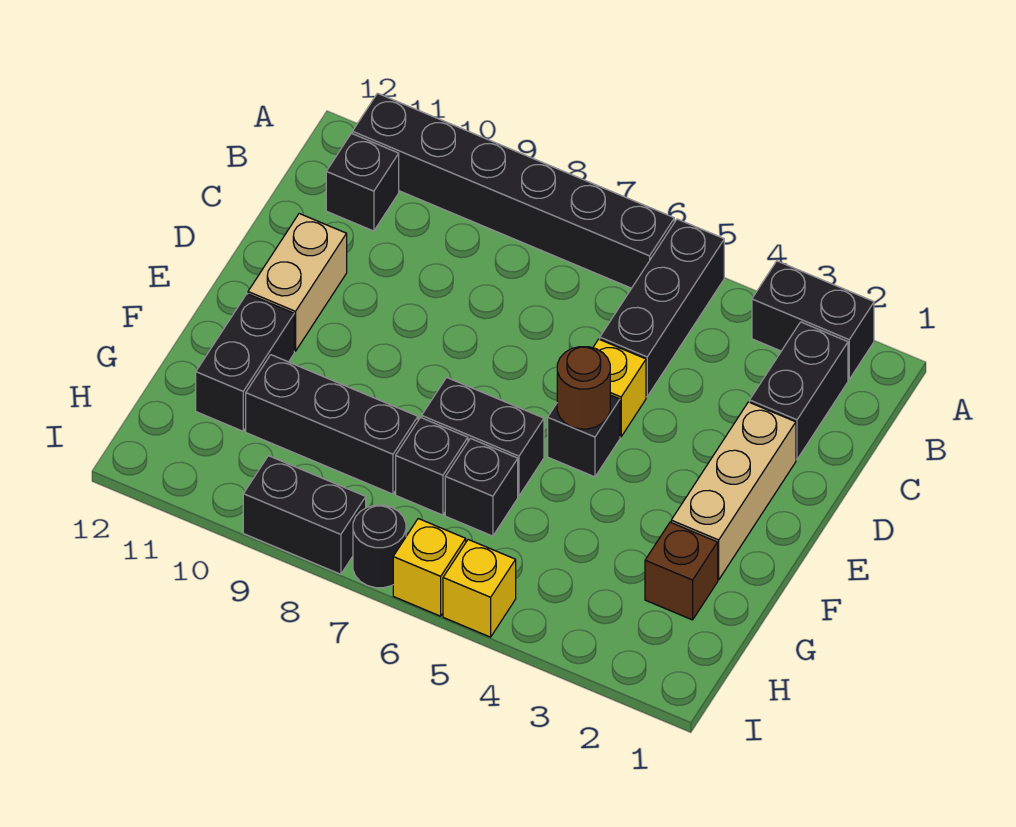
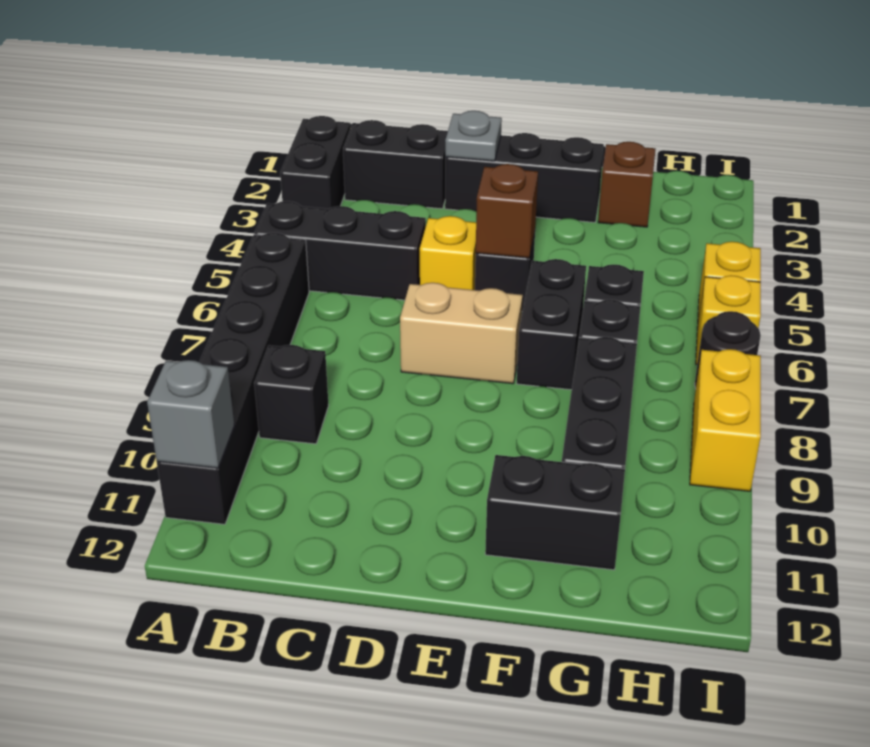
none -> grey brick A11 level 2
black brick B11 level 1 -> black brick B9 level 1
tan brick D2:F2 level 1 -> black brick D2:F2 level 1
none -> grey plate D2 level 2
tan brick D11:E11 level 1 -> tan brick D7:E7 level 1
brown round brick E5 level 2 -> brown brick E5 level 2
black brick I8:I9 level 1 -> yellow brick I8:I9 level 1

